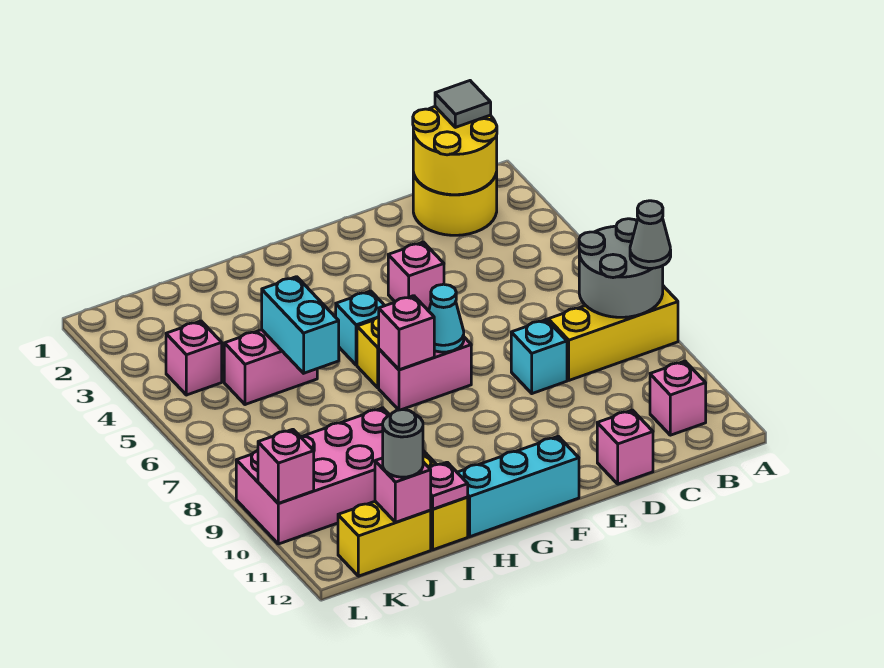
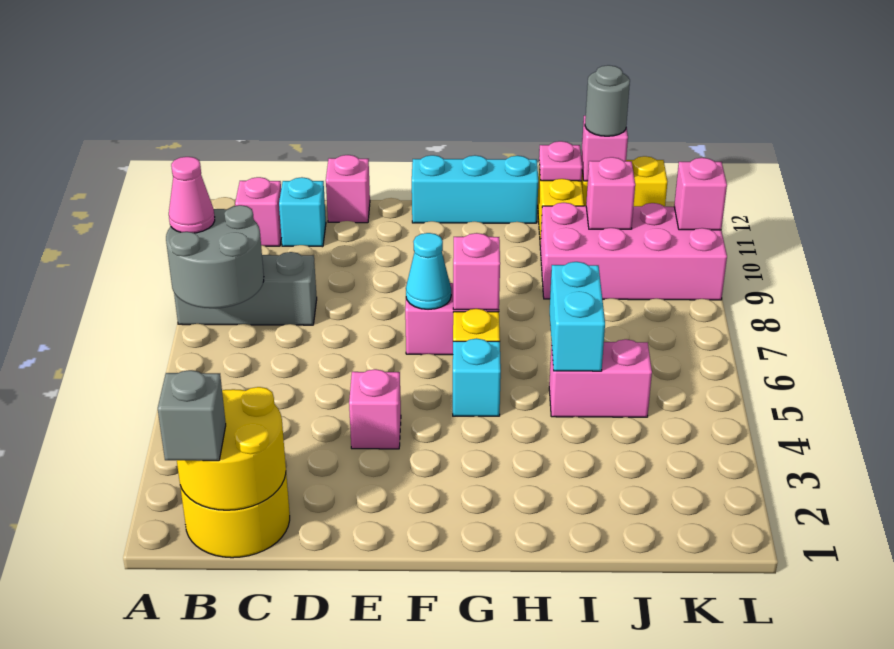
yellow brick A8:C8 level 1 -> grey brick A8:C8 level 1
grey cone A8 level 3 -> pink cone A8 level 3
grey tile B1 level 3 -> grey brick B1 level 3
cyan brick D8 level 1 -> cyan brick C11 level 1
pink brick K4 level 1 -> pink brick J10 level 2

